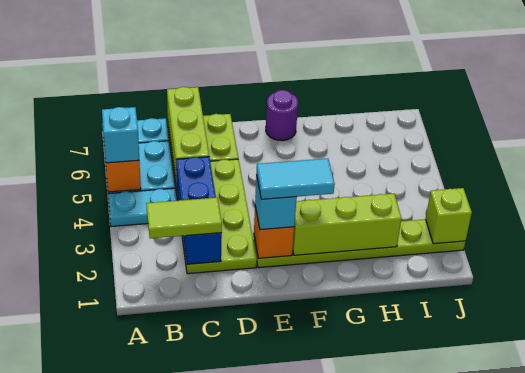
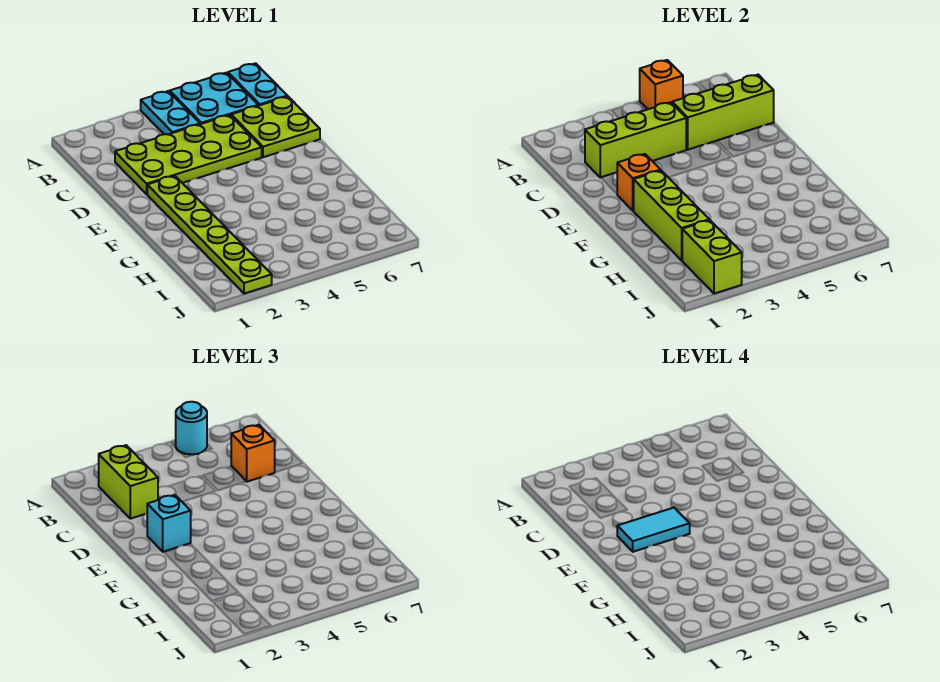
cyan brick A5 level 3 -> cyan round brick A5 level 3
lime tile B2:C2 level 3 -> lime brick B2:C2 level 3
blue brick C2:C4 level 2 -> lime brick C2:C4 level 2
none -> orange brick C6 level 3
cyan tile E2:F2 level 4 -> cyan tile E2:E3 level 4
purple round brick F7 level 1 -> none
lime brick J2 level 2 -> lime brick I2:J2 level 2

